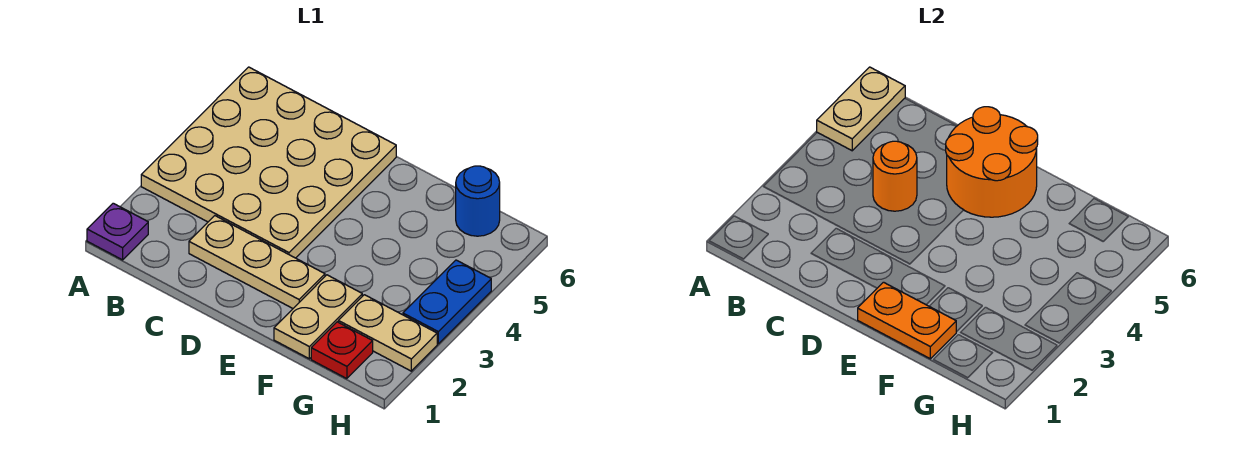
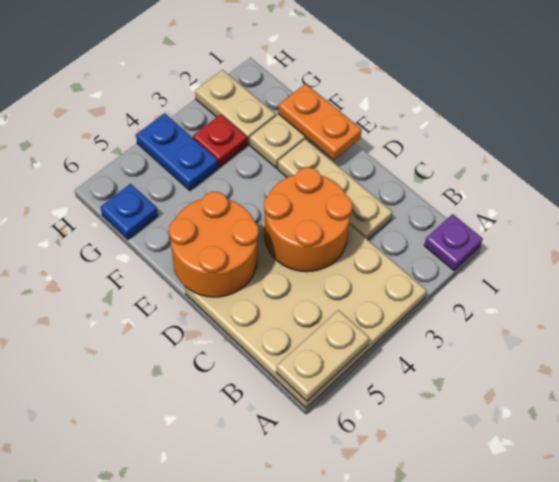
orange round brick C4 level 2 -> orange round brick C3:D4 level 2
red plate G1 level 1 -> red plate G3 level 1
blue round brick G6 level 1 -> blue plate G6 level 1
blue plate H3:H4 level 1 -> blue plate G4:H4 level 1

